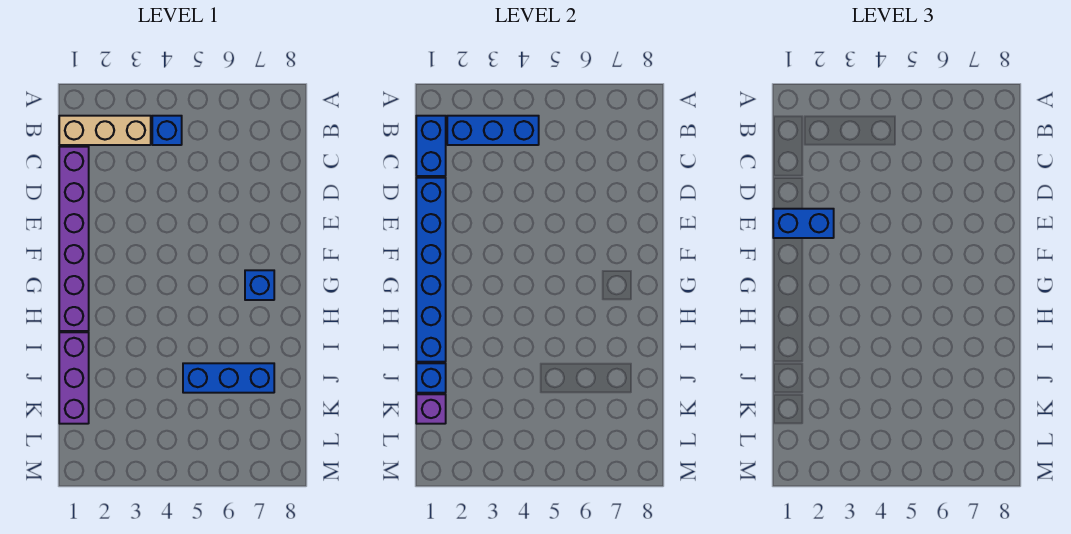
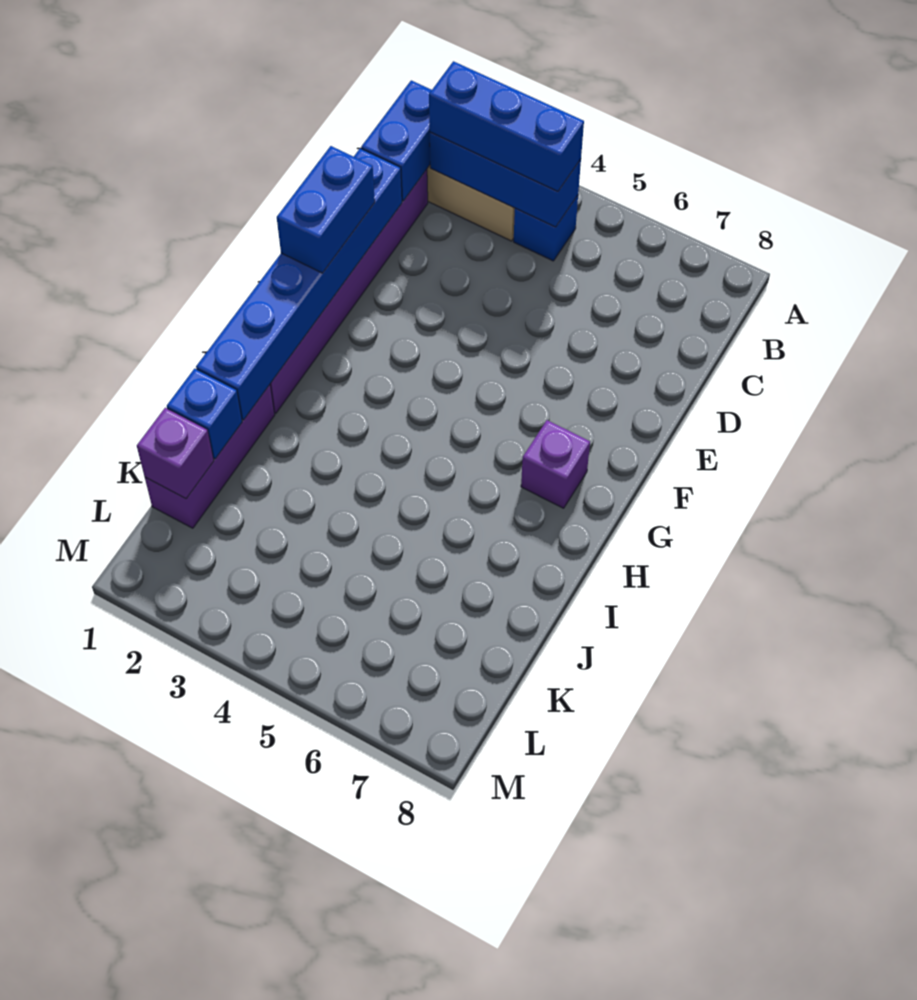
blue brick E1:E2 level 3 -> blue brick E1:F1 level 3
blue brick G7 level 1 -> purple brick G7 level 1
blue brick J5:J7 level 1 -> blue brick B2:B4 level 3

